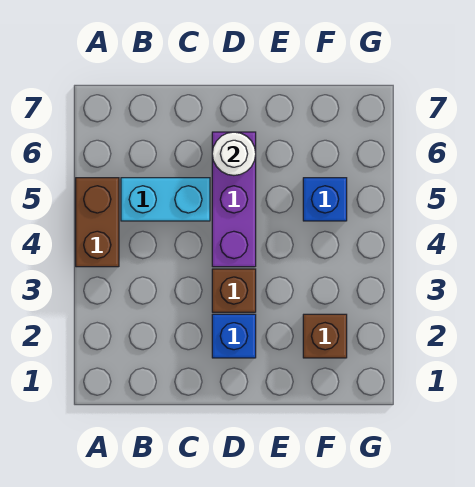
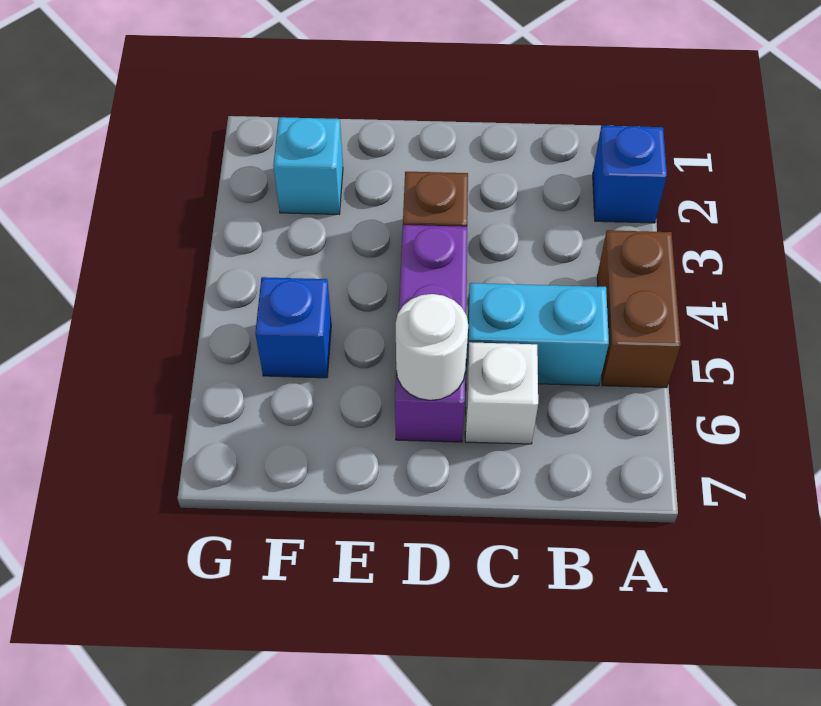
none -> white brick C6 level 1
blue brick D2 level 1 -> blue brick A2 level 1
brown brick F2 level 1 -> cyan brick F2 level 1

